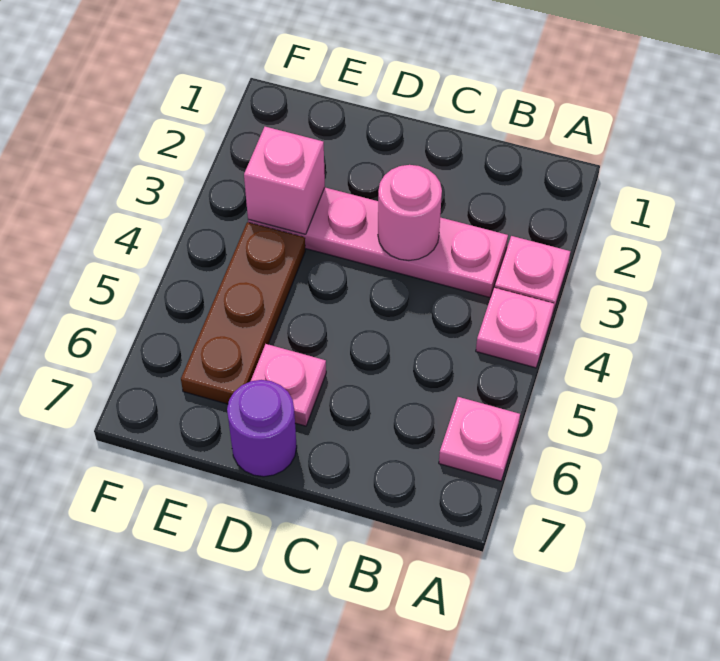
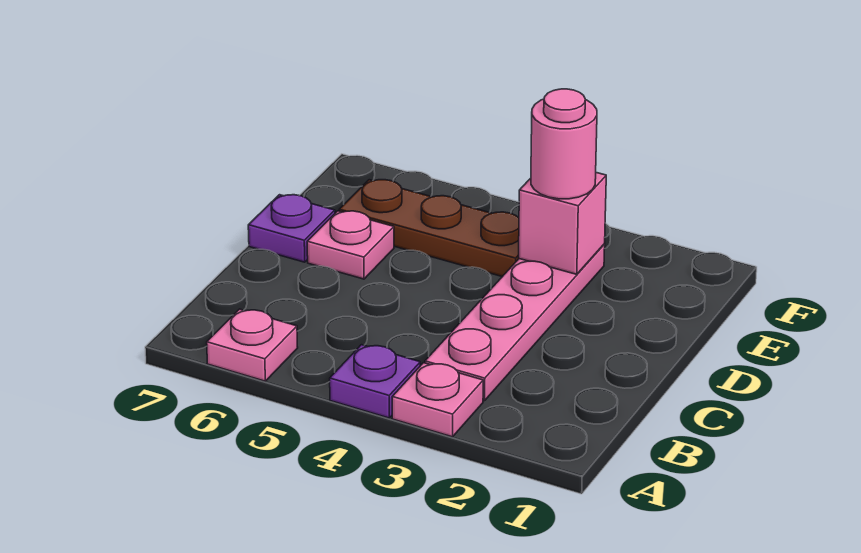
pink plate A4 level 1 -> purple plate A4 level 1
pink round brick C3 level 2 -> pink round brick E3 level 3
purple round brick D7 level 1 -> purple plate D7 level 1

